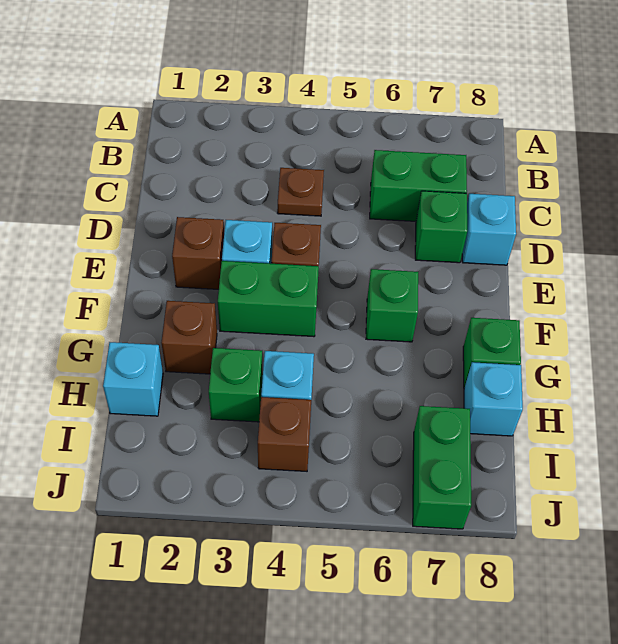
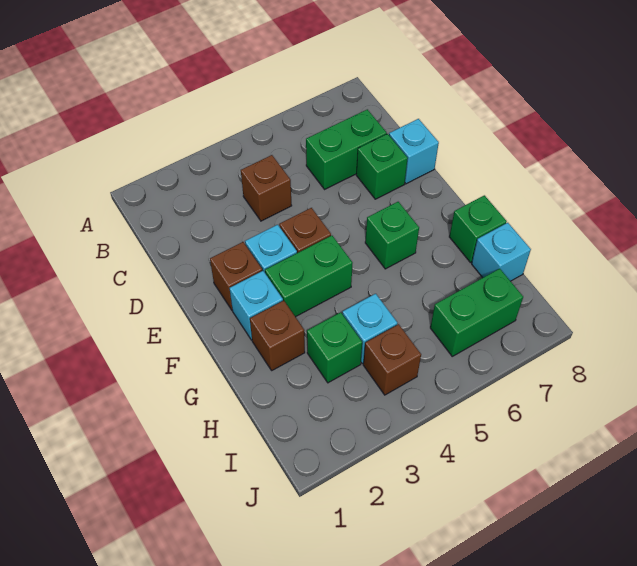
brown plate C4 level 1 -> brown brick C4 level 1
cyan brick H1 level 1 -> cyan brick F2 level 1
green brick I7:J7 level 1 -> green brick I6:I7 level 1

